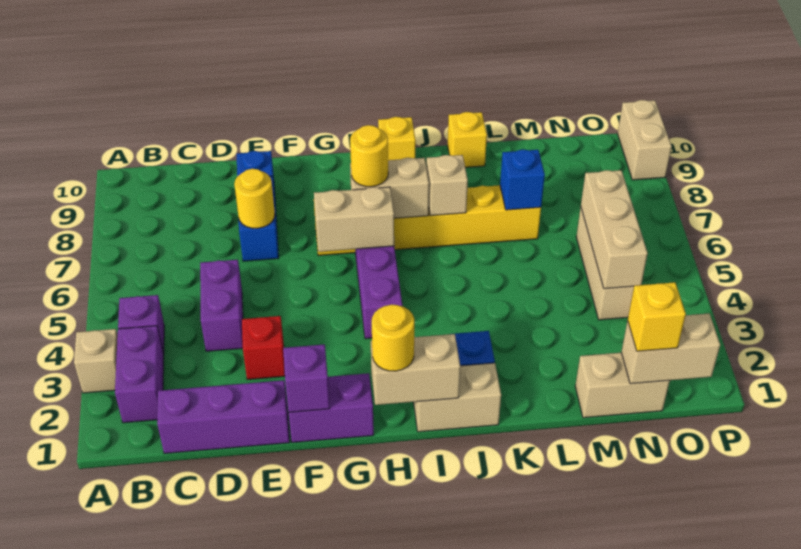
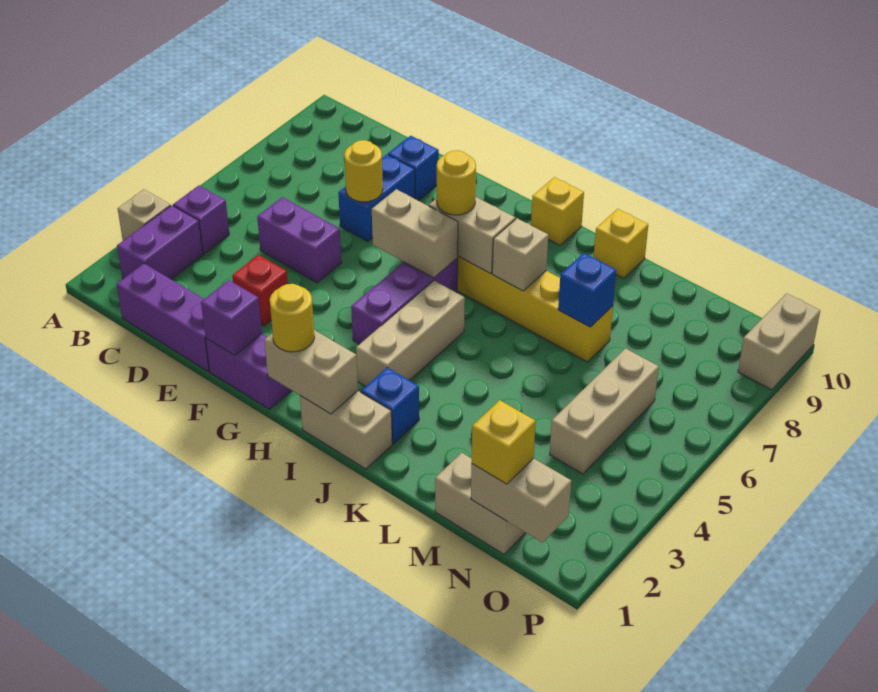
purple brick D4:D5 level 1 -> purple brick D5:E5 level 1
tan brick N4:N6 level 2 -> tan brick I3:I5 level 1

